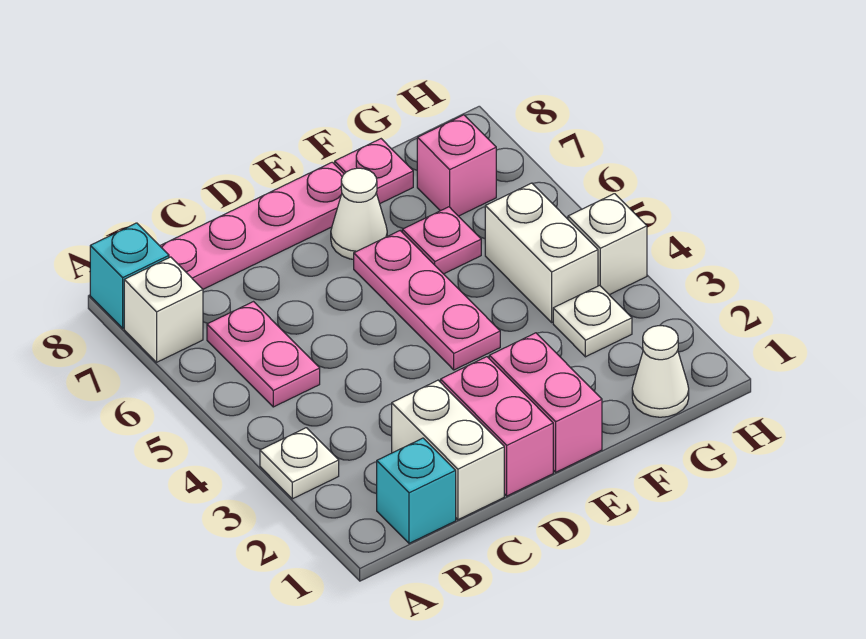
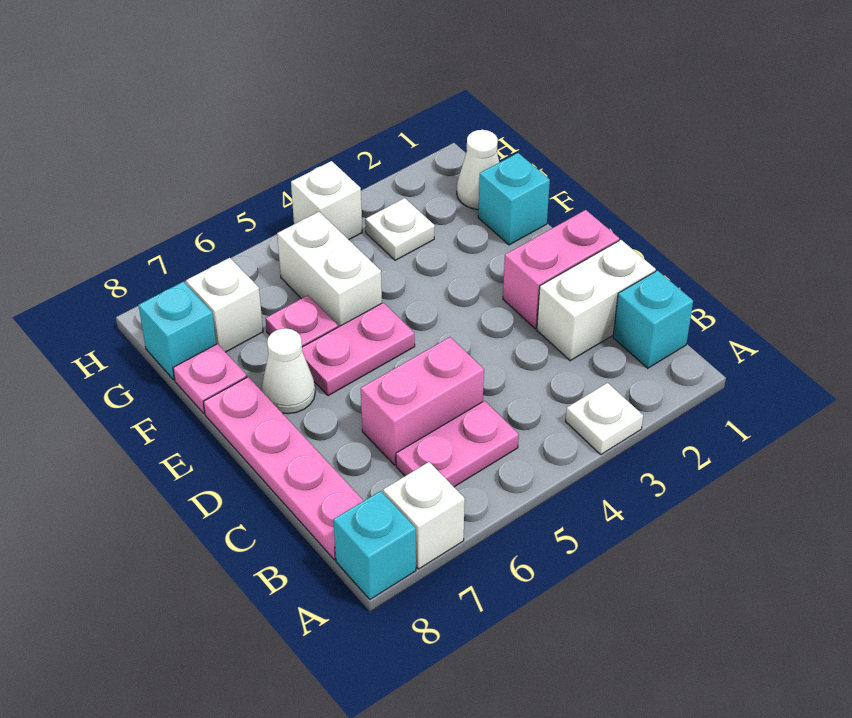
pink brick E1:E2 level 1 -> pink brick C5:C6 level 1
pink plate E4:E6 level 1 -> pink plate E5:E6 level 1
none -> cyan brick F1 level 1
white brick G4:G5 level 1 -> white brick F5:G5 level 1
pink brick G7 level 1 -> white brick G7 level 1
none -> cyan brick G8 level 1

